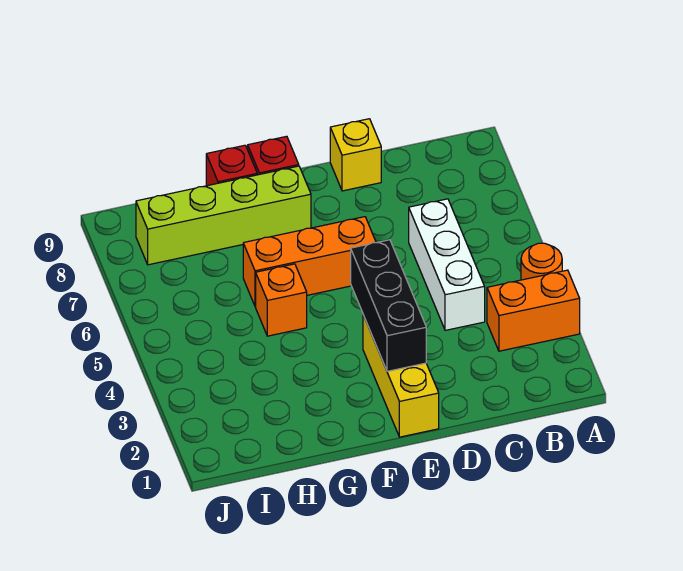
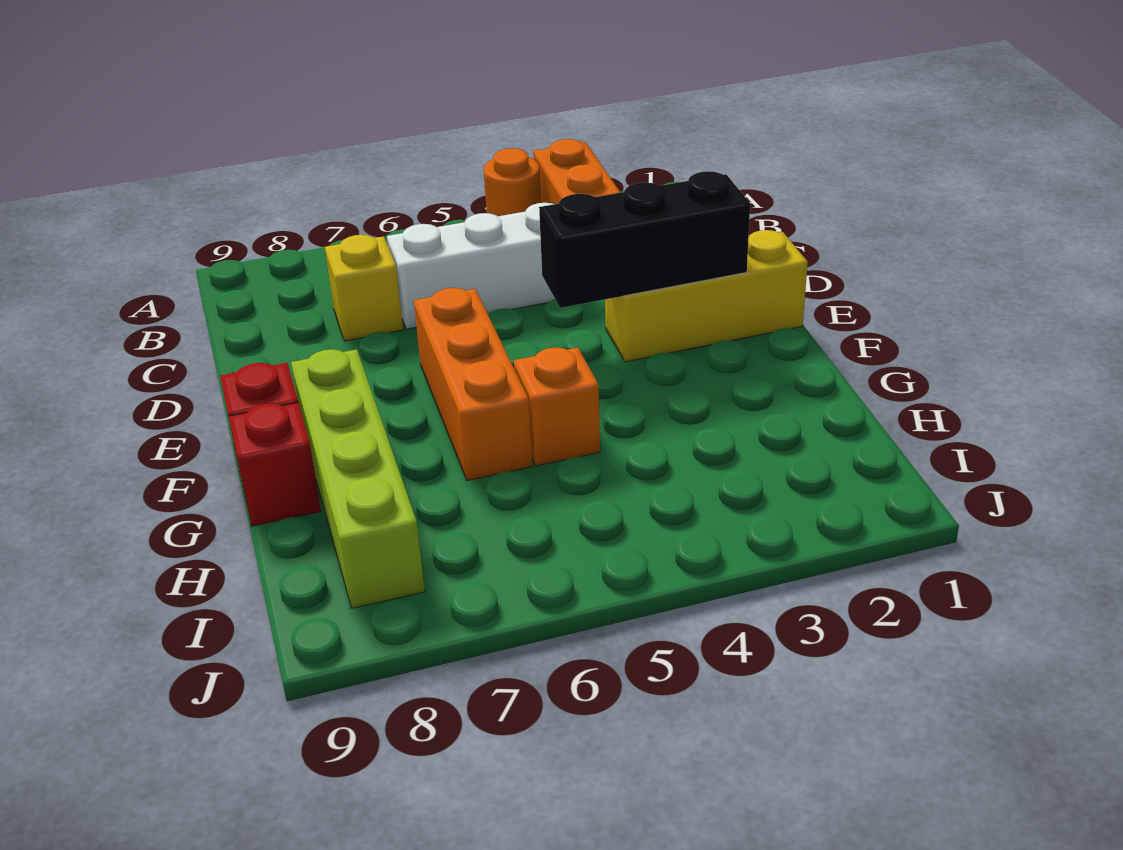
yellow brick D9 level 1 -> yellow brick C7 level 1

